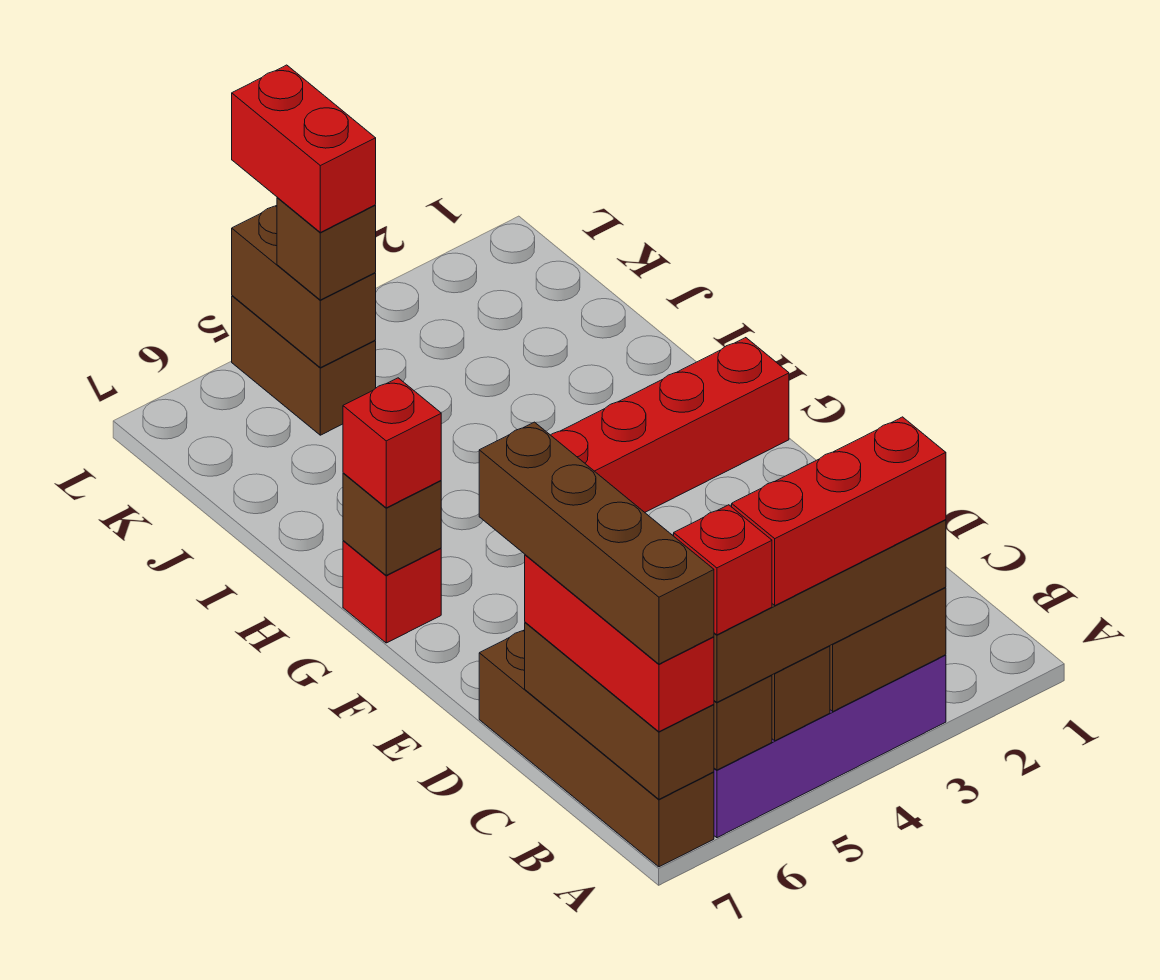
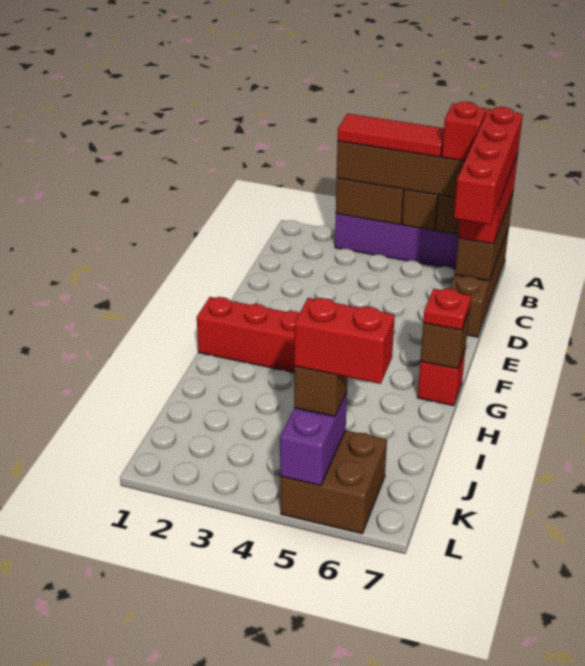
red brick A3:A5 level 4 -> red tile A3:A5 level 4
brown brick A7:D7 level 4 -> red brick A7:D7 level 4
red brick G7 level 3 -> red plate G7 level 3
brown brick K5:L5 level 1 -> brown brick K5:L6 level 1
brown brick K5:L5 level 2 -> purple brick K5:L5 level 2
red brick K5:L5 level 4 -> red brick K5:K6 level 4

